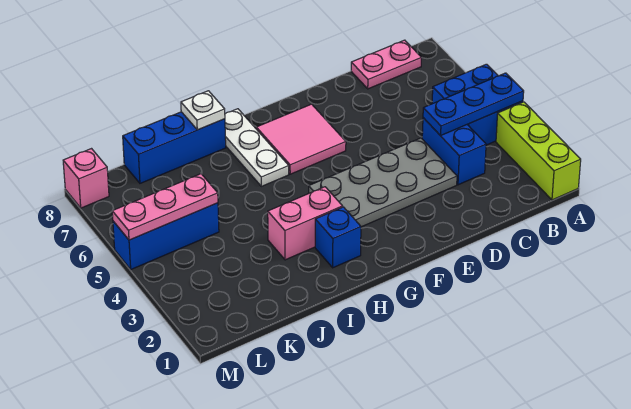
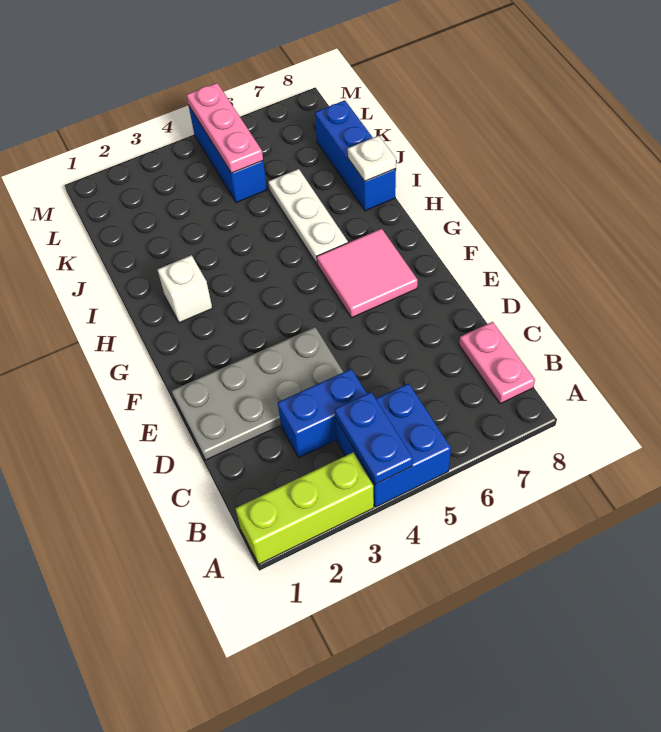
blue plate A4:C4 level 2 -> blue plate A4:B4 level 2
grey plate D3:G4 level 1 -> grey plate D1:E4 level 1
blue brick H2 level 1 -> white brick H2 level 1
pink brick H3:I3 level 1 -> none
white plate H6:H8 level 1 -> white plate H6:J6 level 1
pink brick M8 level 1 -> none

